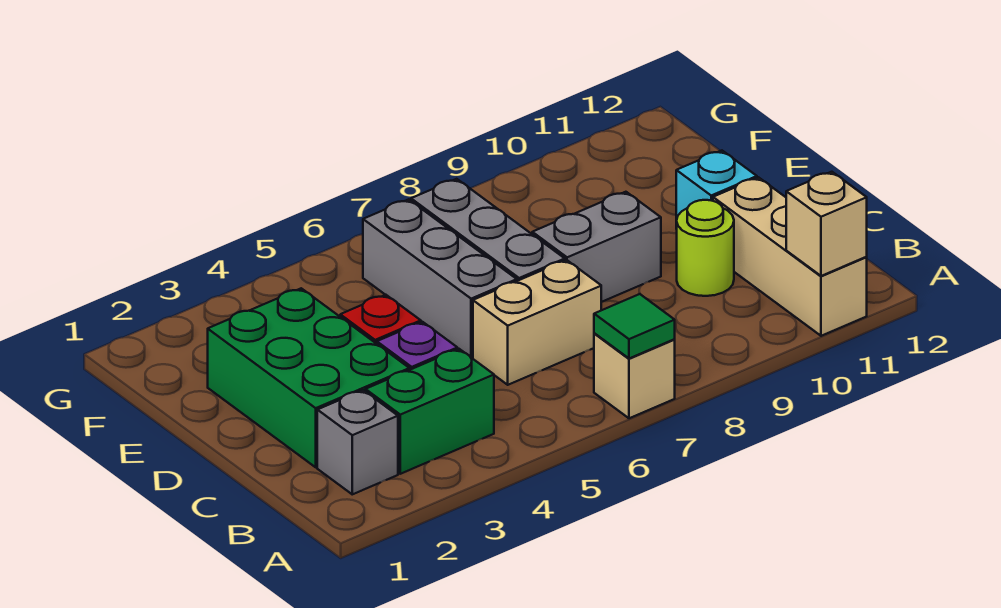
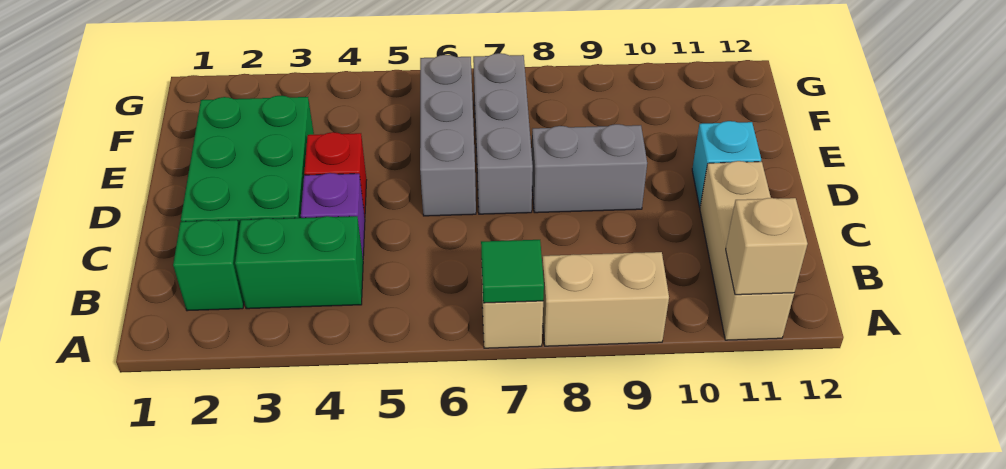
grey brick B2 level 1 -> green brick B2 level 1
tan brick C6:C7 level 1 -> tan brick A8:A9 level 1
lime round brick C10 level 1 -> none

